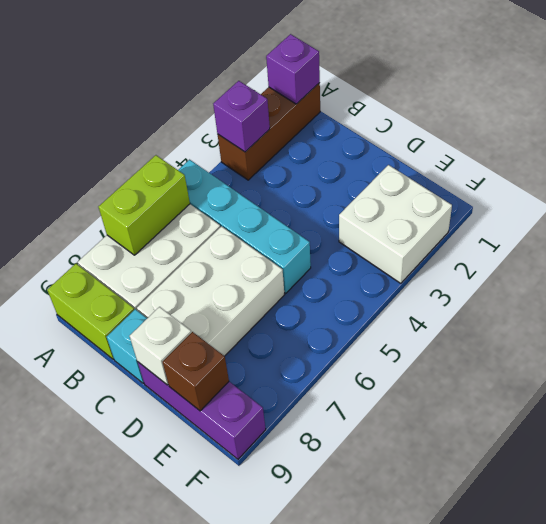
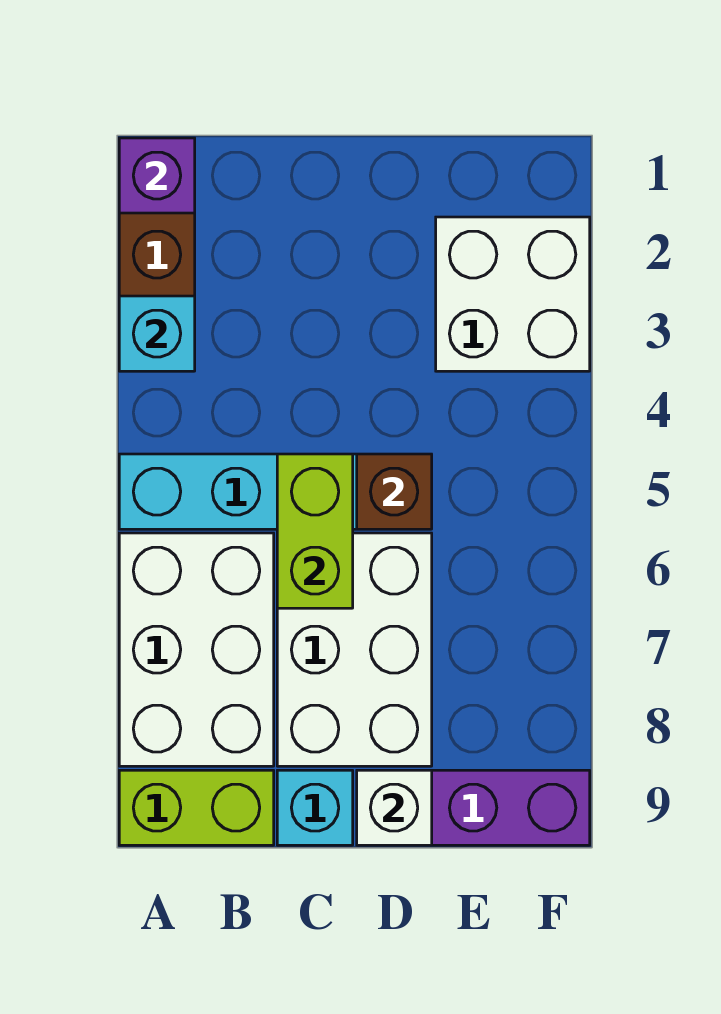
purple brick A3 level 2 -> cyan brick A3 level 2
lime brick A6:A7 level 2 -> lime brick C5:C6 level 2
brown brick E9 level 2 -> brown brick D5 level 2

